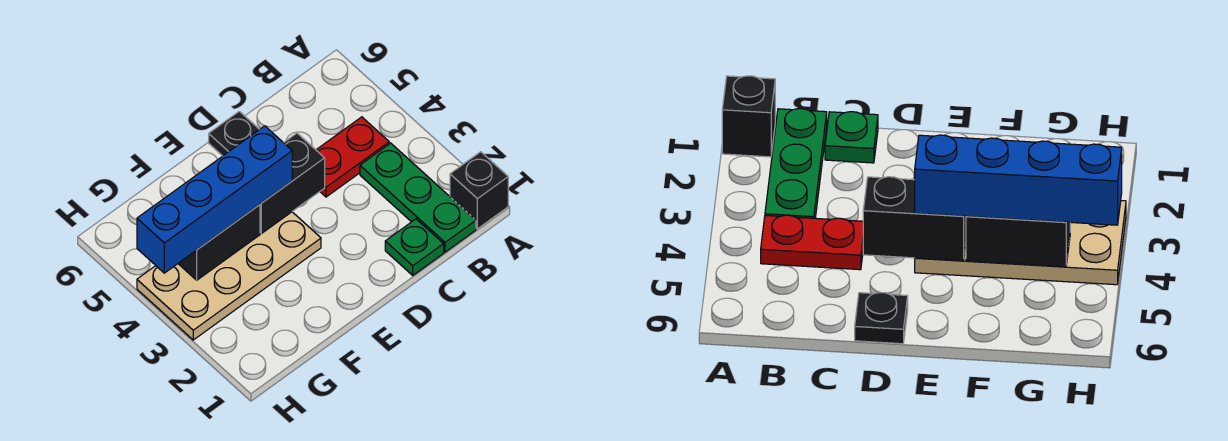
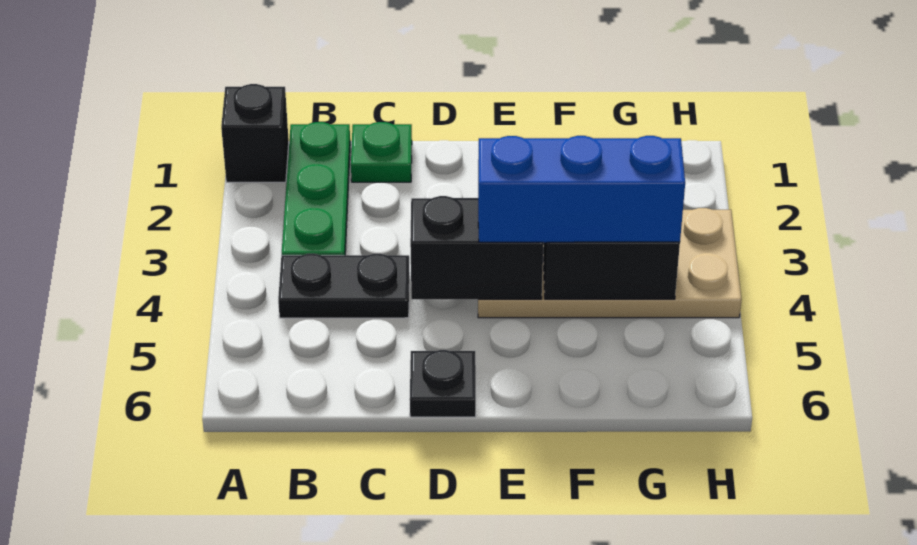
red plate B4:C4 level 1 -> black plate B4:C4 level 1
blue brick E4:H4 level 3 -> blue brick E4:G4 level 3

